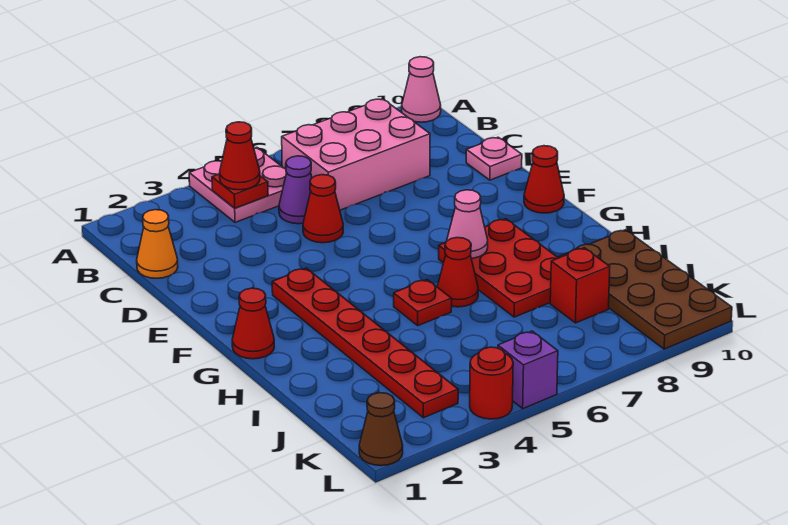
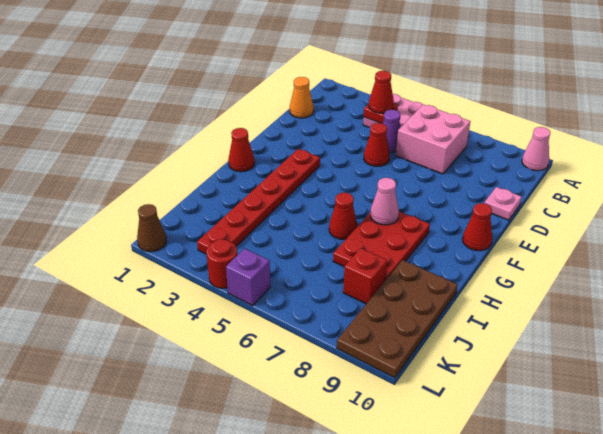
pink brick B6:C8 level 1 -> pink brick B6:C7 level 1
red plate H5 level 1 -> none

